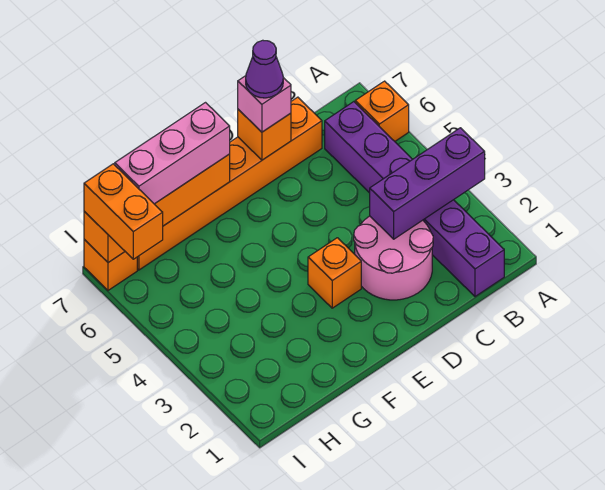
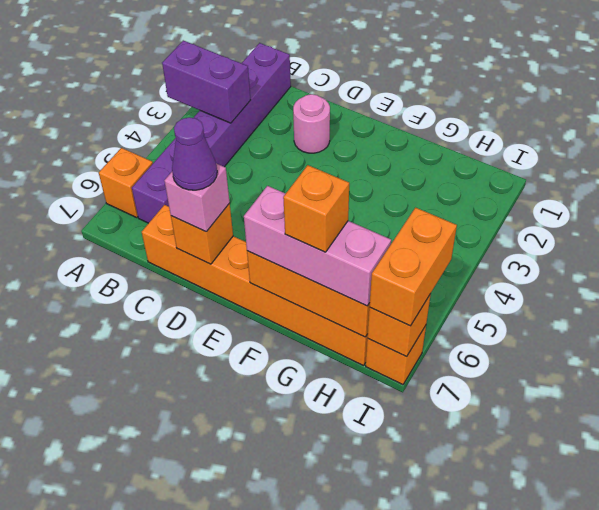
purple brick A3:C3 level 2 -> purple brick A3:B3 level 2
pink round brick C2:D3 level 1 -> pink round brick D2 level 1
orange brick E3 level 1 -> orange brick G7 level 4

